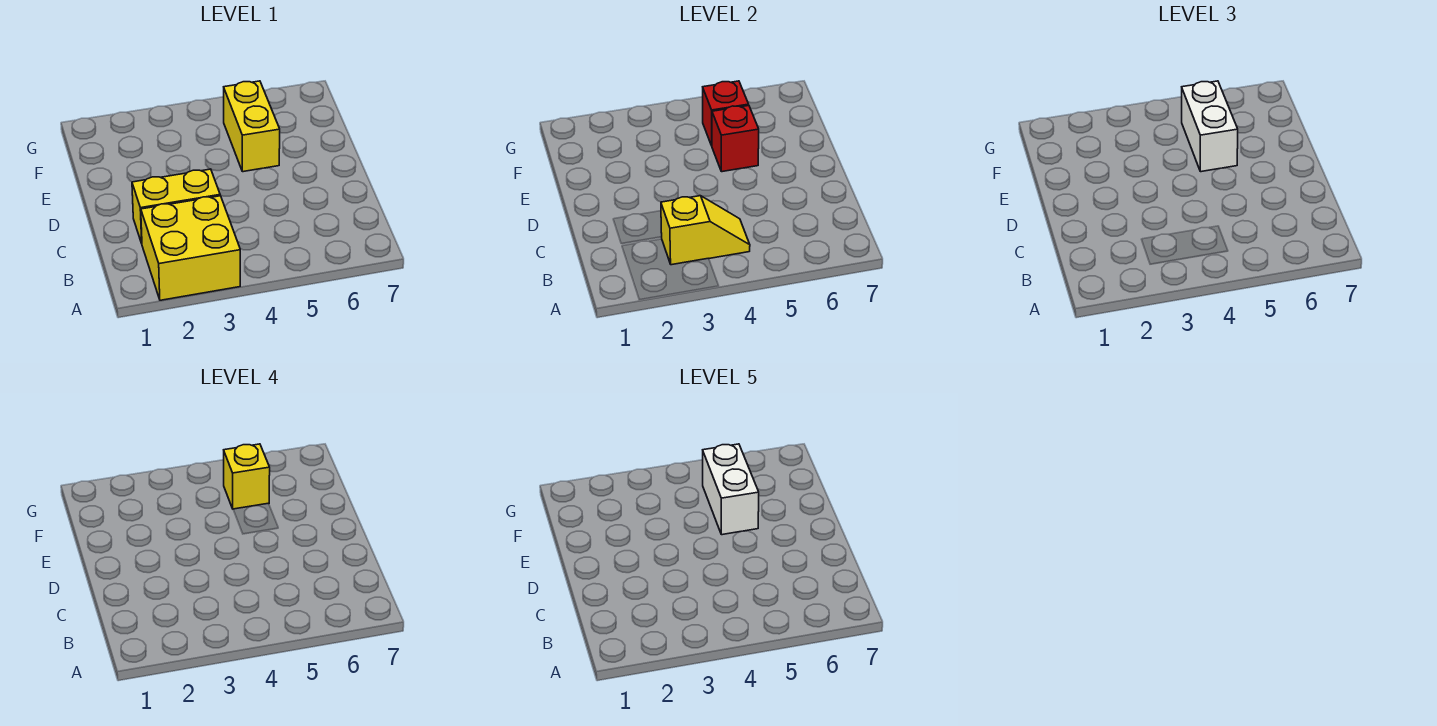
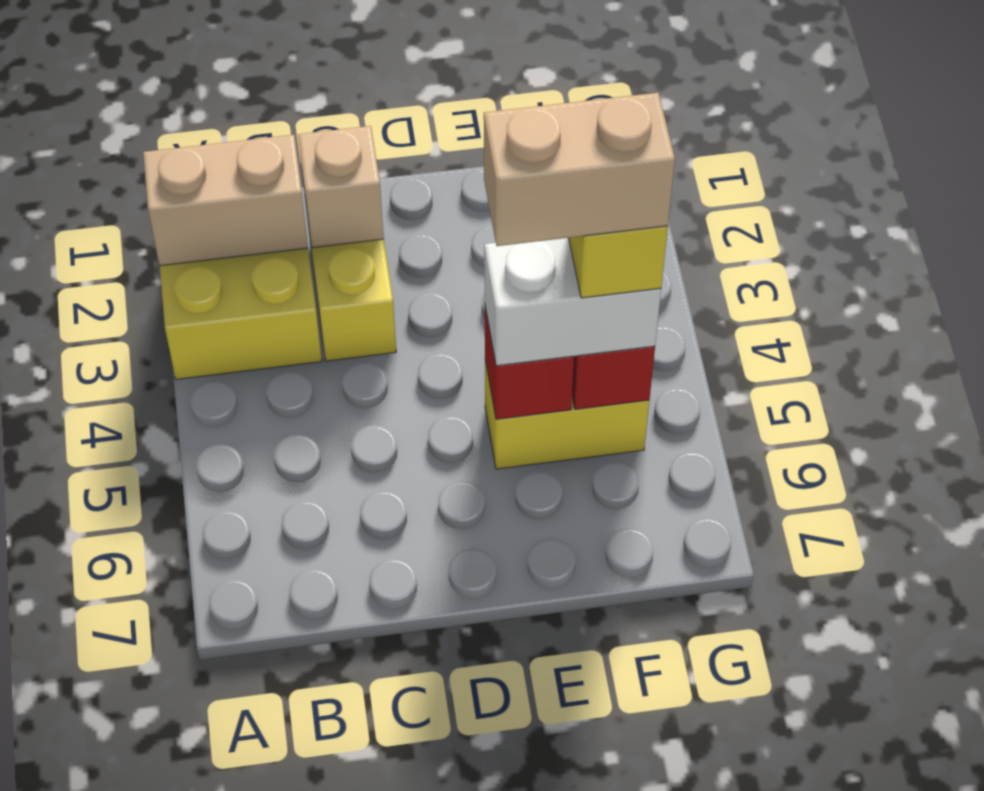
none -> tan brick A2:B2 level 2
yellow slope B3:B4 level 2 top 3 -> none
none -> tan brick C2 level 2
white brick E5:F5 level 5 -> tan brick E5:F5 level 5

